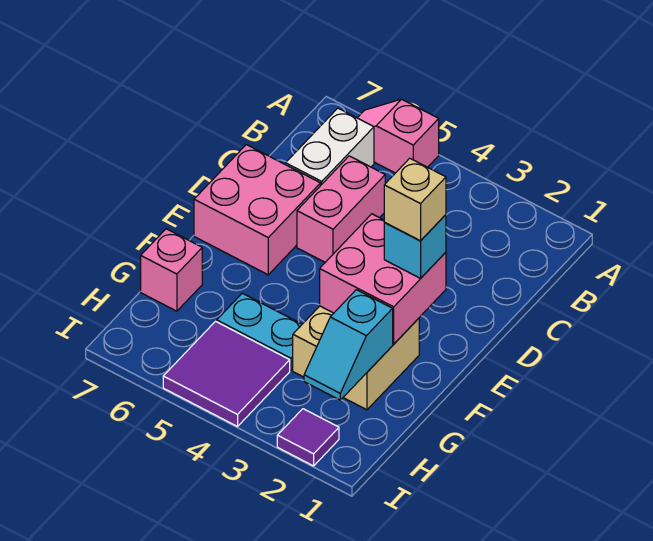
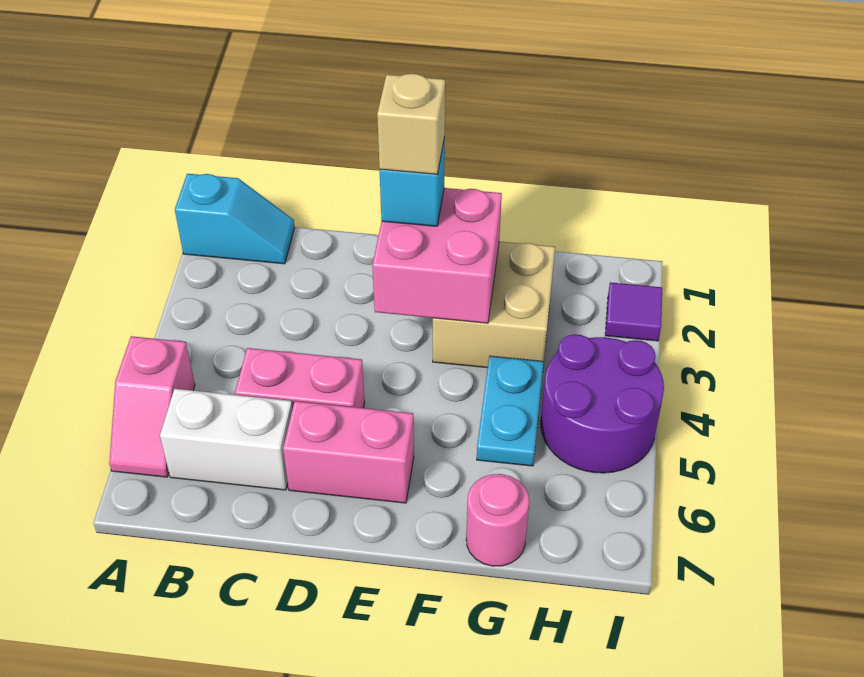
pink brick D6:E7 level 1 -> pink brick D6:E6 level 1
cyan slope G2:H2 level 2 top G -> cyan slope A1:B1 level 1 top A
pink brick G7 level 1 -> pink round brick G7 level 1
purple tile H4:I5 level 1 -> purple round brick H4:I5 level 1

